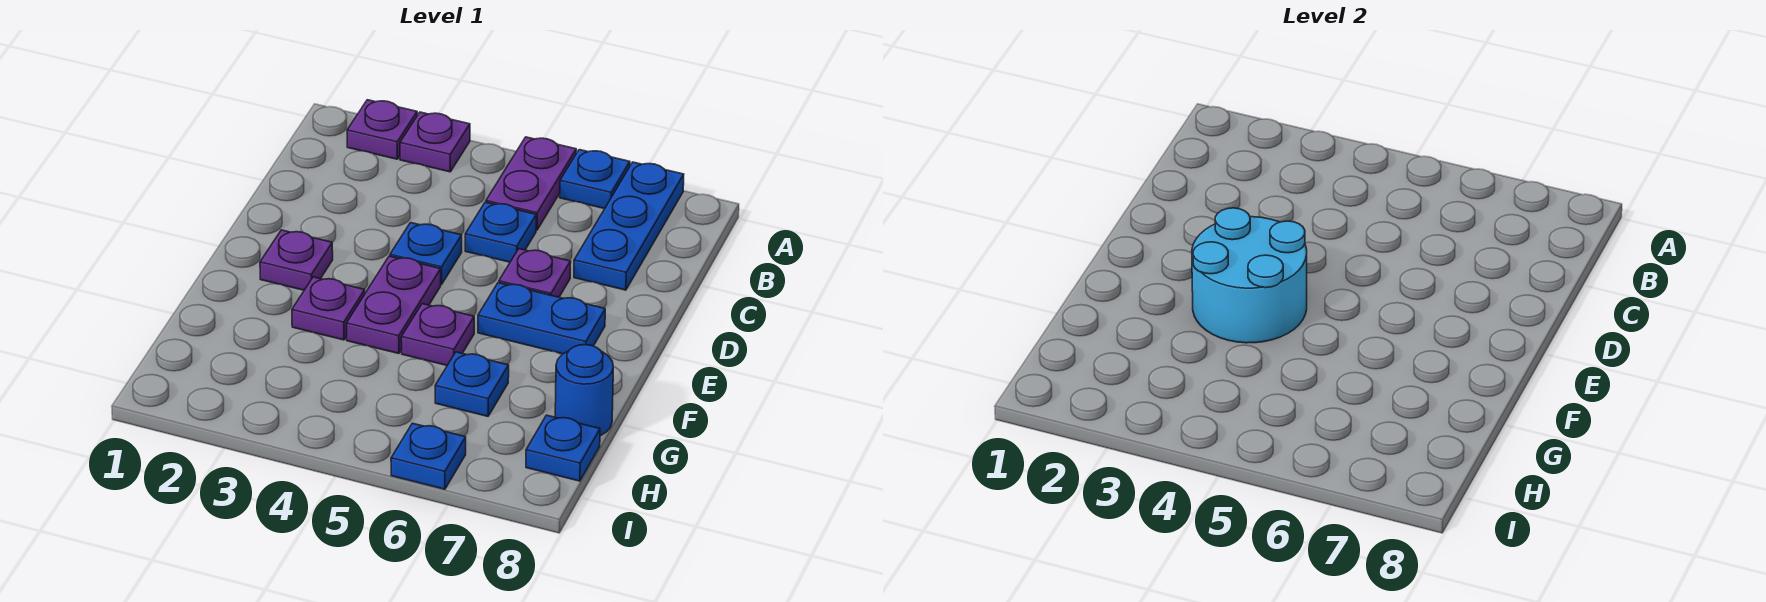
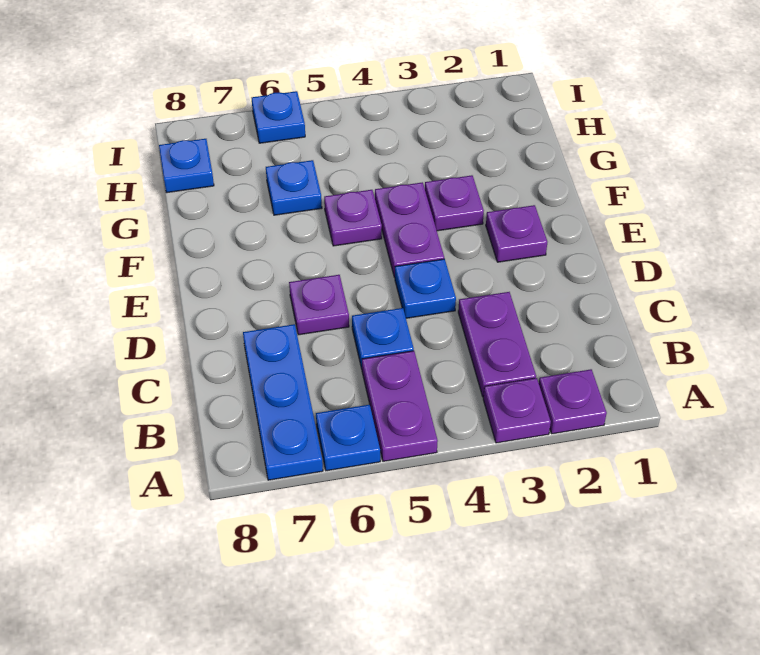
none -> purple plate B3:C3 level 1
cyan round brick E3:F4 level 2 -> none
blue plate E6:E7 level 1 -> none
blue round brick G8 level 1 -> none

